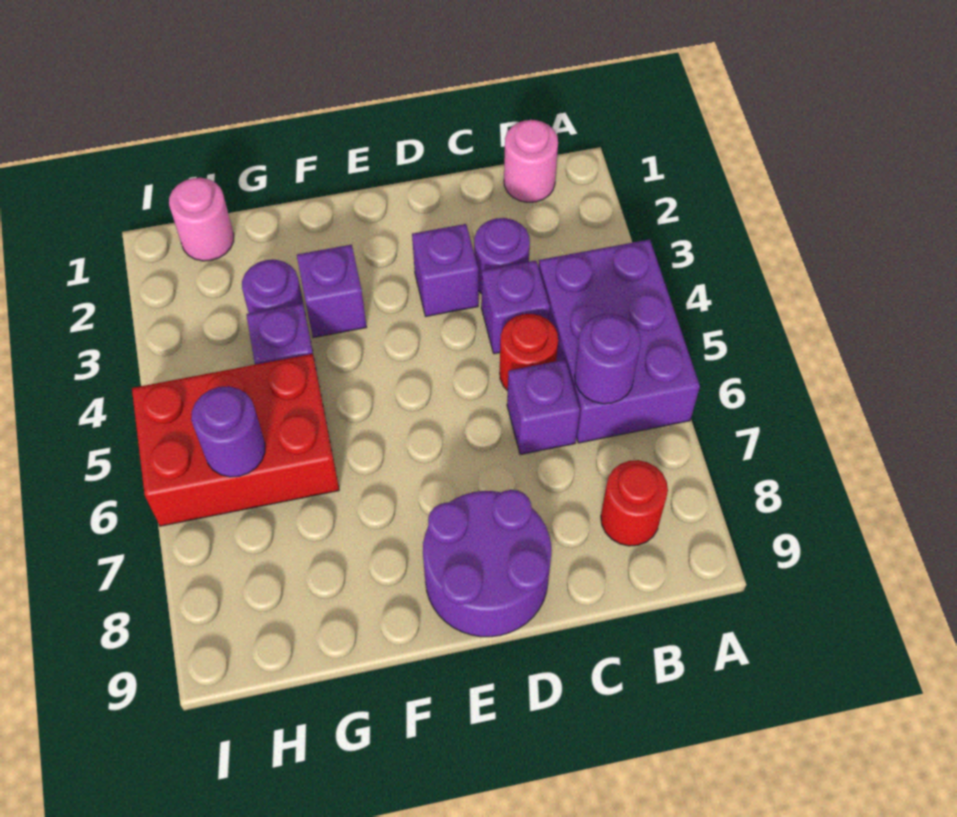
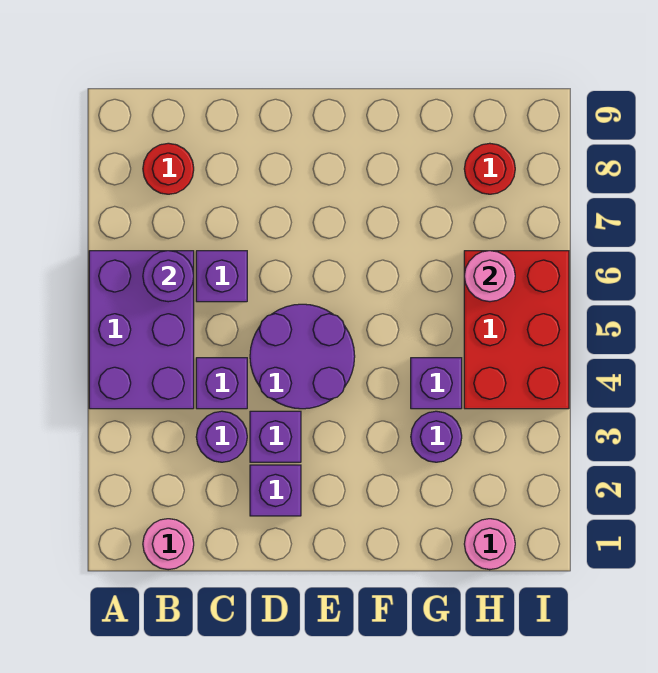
red round brick C5 level 1 -> red round brick H8 level 1
purple round brick D8:E9 level 1 -> purple round brick D4:E5 level 1
purple brick F3 level 1 -> purple brick D2 level 1
red brick G5:I6 level 1 -> red brick H4:I6 level 1
purple round brick H6 level 2 -> pink round brick H6 level 2

